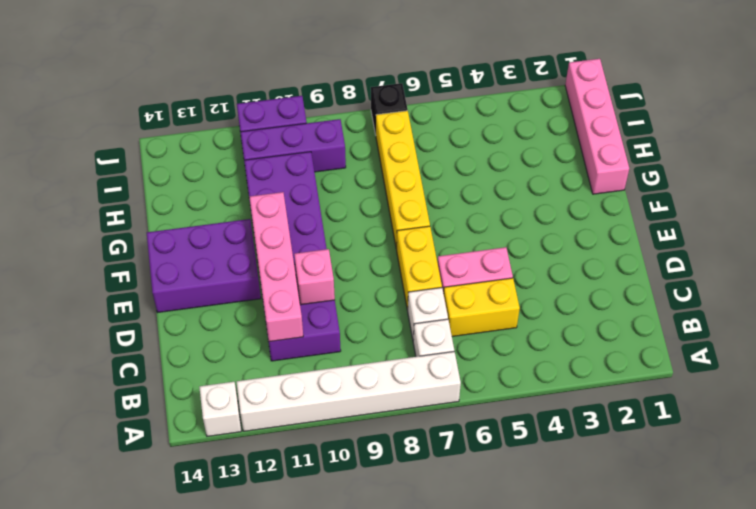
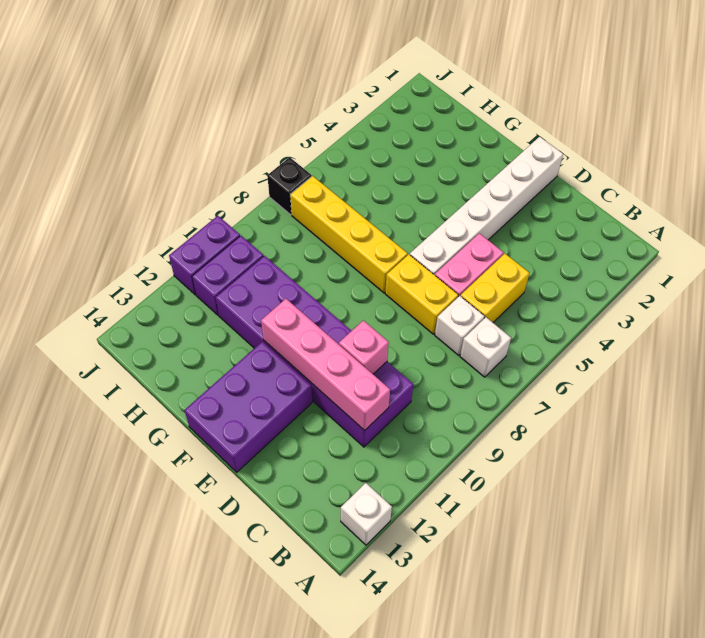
white brick A7:A12 level 1 -> white brick E1:E6 level 1
pink brick G1:J1 level 1 -> none
purple brick I9:I11 level 1 -> purple brick I10:I11 level 1

